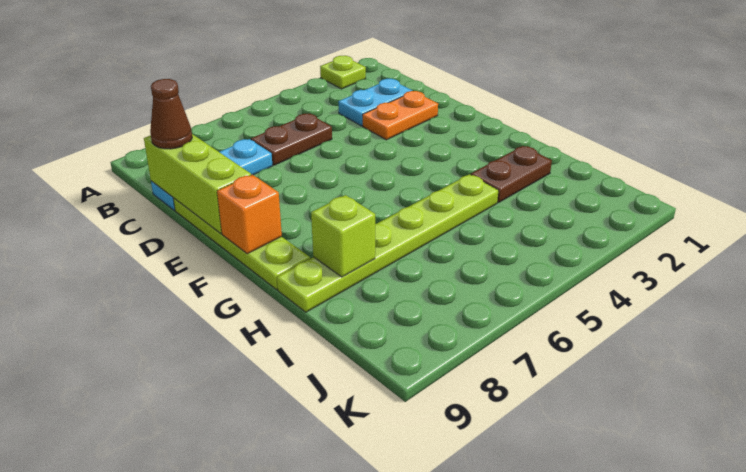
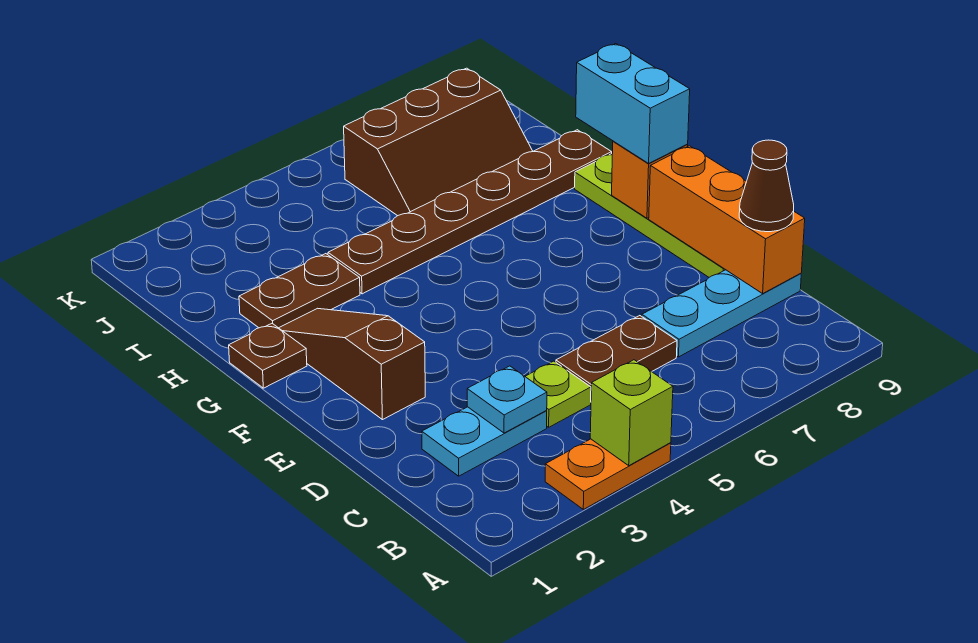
lime plate A2 level 1 -> lime plate C4 level 1
none -> cyan plate C3 level 2
lime brick C9:E9 level 2 -> orange brick C9:E9 level 2
orange plate D2:D3 level 1 -> orange plate A3:A4 level 1
none -> brown slope E2:G2 level 1 top E
none -> cyan brick F9:G9 level 3
none -> brown plate G1 level 1
lime plate H4:H9 level 1 -> brown plate H4:H9 level 1
lime brick H8 level 2 -> lime brick A4 level 2
none -> brown slope I6:J8 level 1 top J

